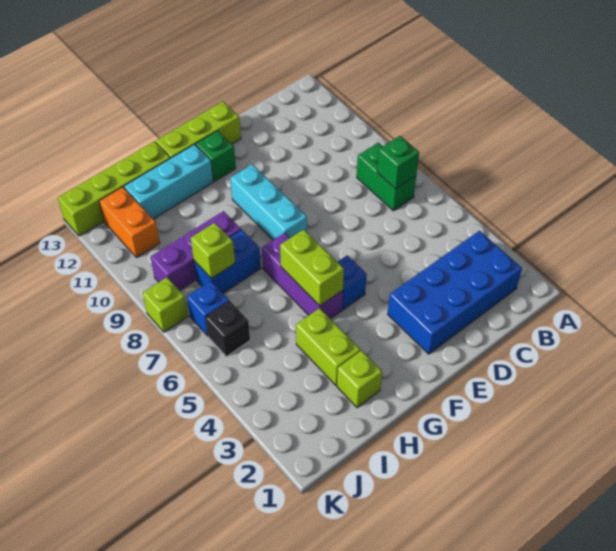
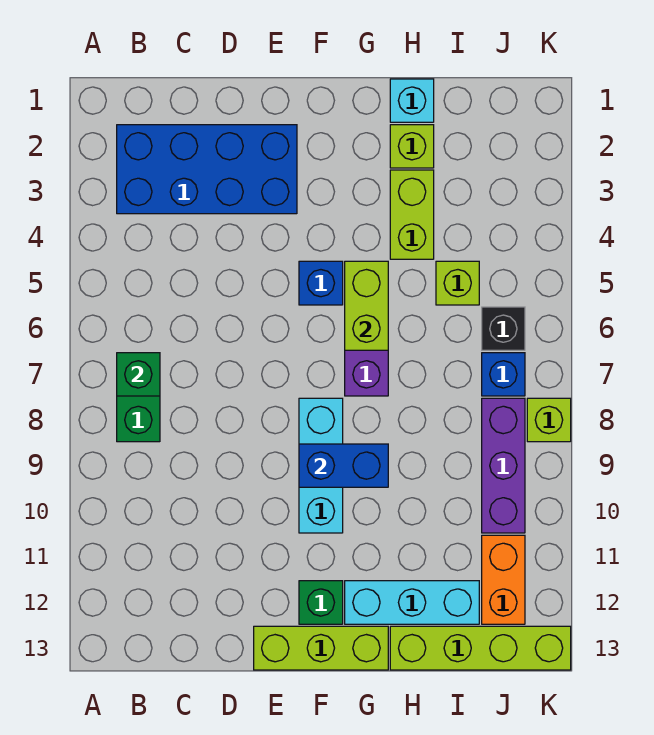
none -> cyan brick H1 level 1
blue brick H8:I8 level 1 -> blue brick F9:G9 level 2
purple brick H9:J9 level 1 -> purple brick J8:J10 level 1
lime brick I8 level 2 -> lime brick I5 level 1

